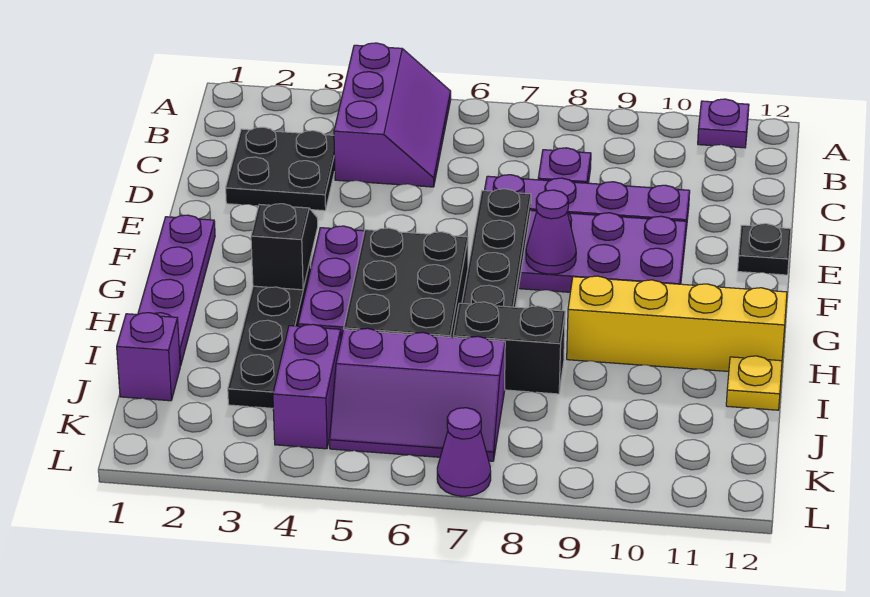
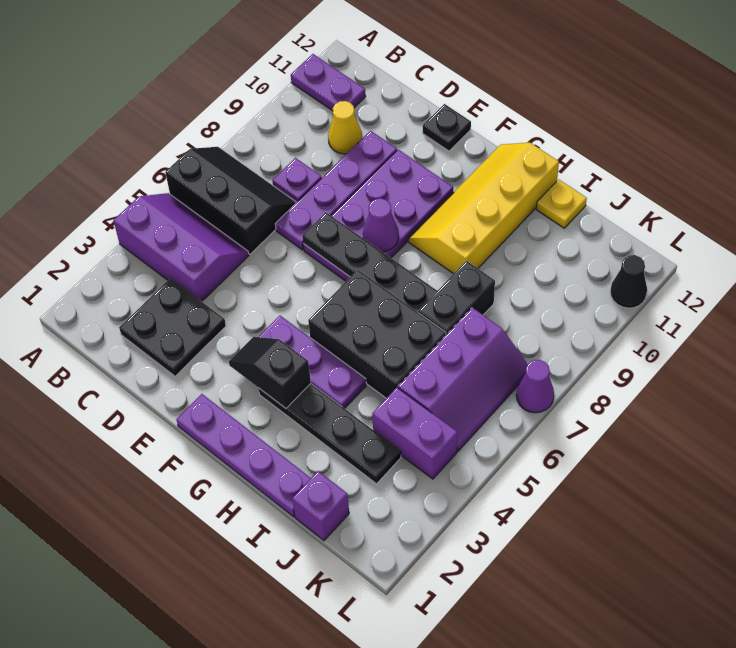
none -> black slope A6:C7 level 1 top 6
purple plate A11 level 1 -> purple plate A11:B11 level 1
none -> yellow cone C10 level 1
none -> black cone L11 level 1

